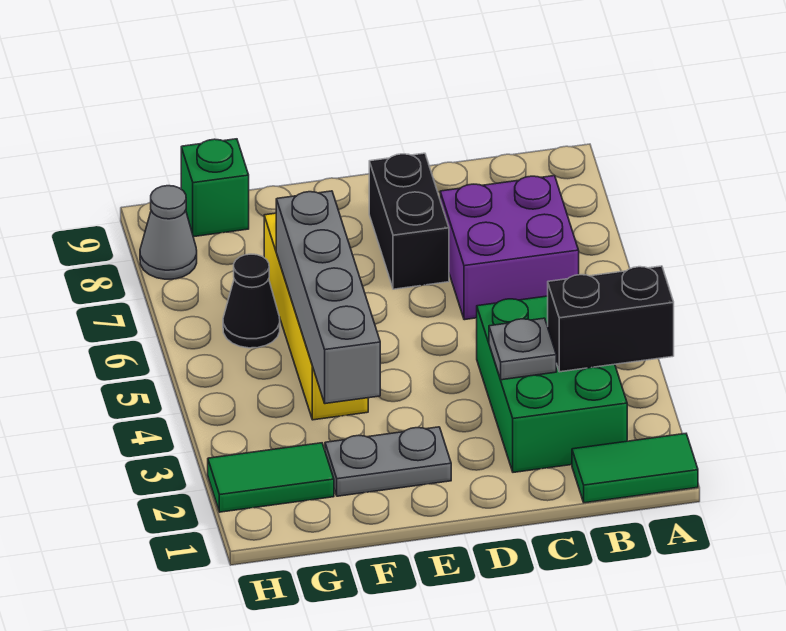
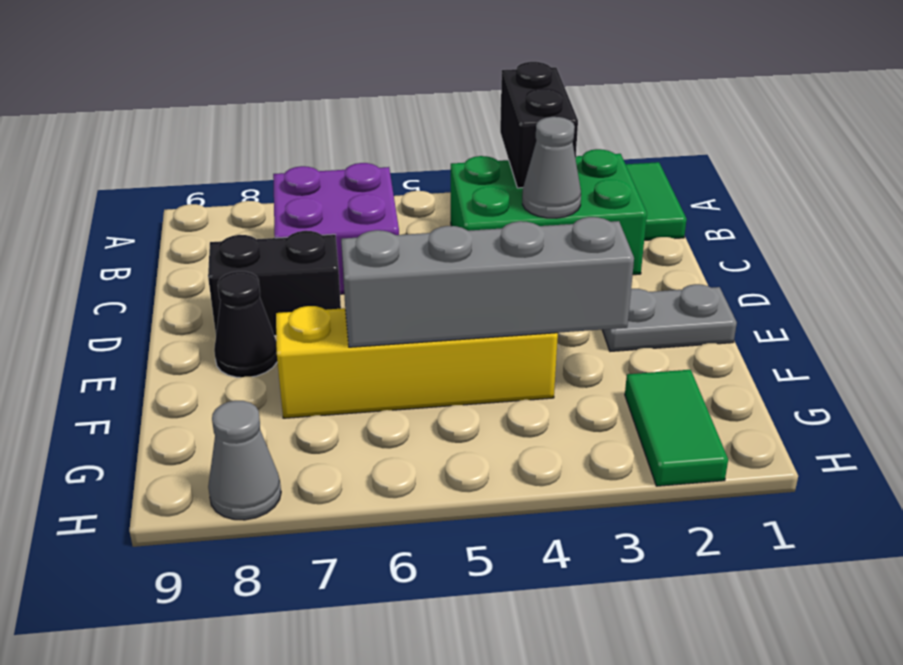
grey plate C3 level 2 -> grey cone C3 level 2
grey plate E2:F2 level 1 -> grey plate E1:E2 level 1
black cone G6 level 1 -> black cone E8 level 1
green brick G9 level 1 -> none

